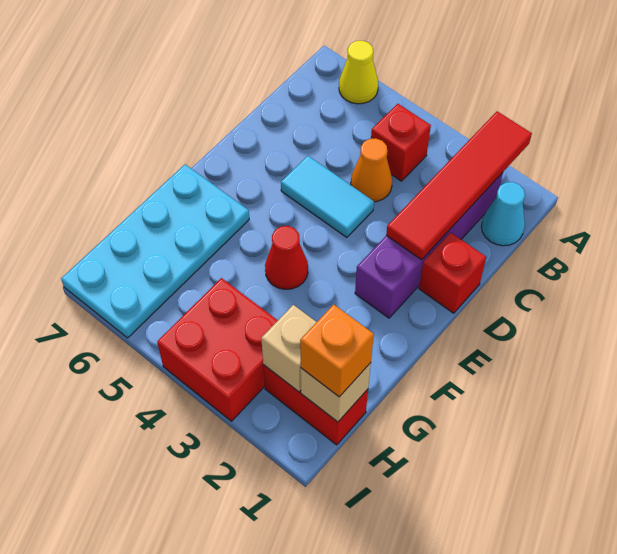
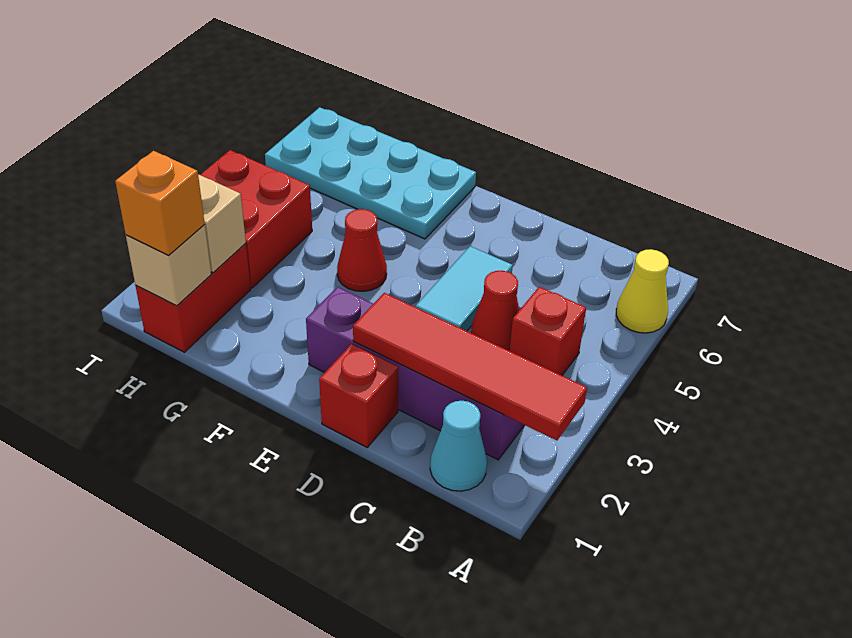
orange cone C4 level 1 -> red cone C4 level 1

